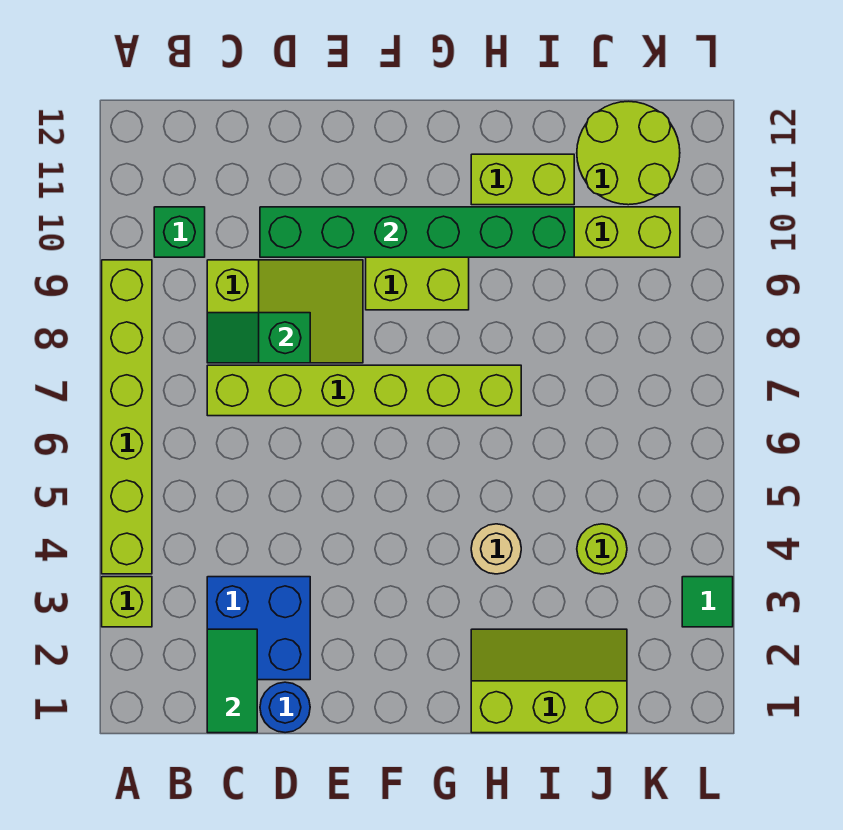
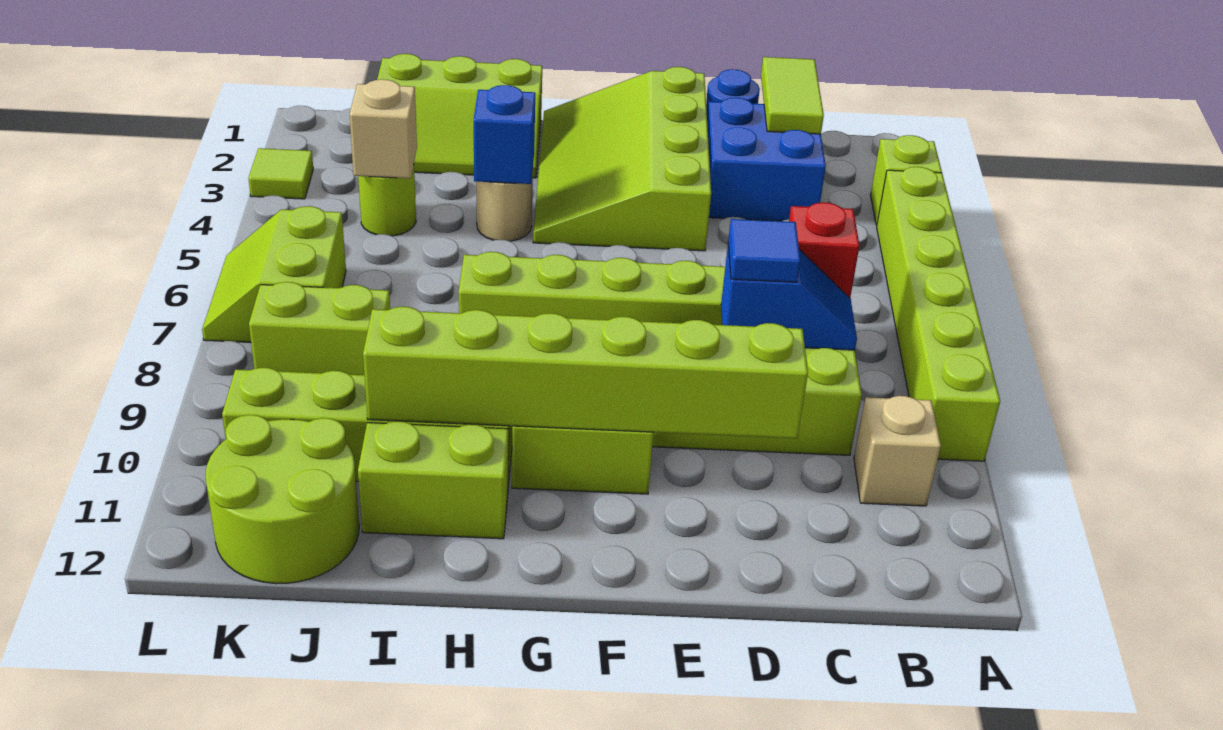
green brick B10 level 1 -> tan brick B10 level 1
green tile C1:C2 level 2 -> lime tile C1:C2 level 2
none -> red brick C7 level 2
green slope C8:D8 level 2 top D -> blue slope C8:D8 level 2 top D
none -> blue tile D8 level 3
green brick D10:I10 level 2 -> lime brick D10:I10 level 2
none -> lime slope E1:G4 level 1 top E
none -> blue brick H4 level 2
none -> tan brick J4 level 2
none -> lime brick J8:K8 level 1
none -> lime slope K6:L7 level 1 top K
green tile L3 level 1 -> lime tile L3 level 1

